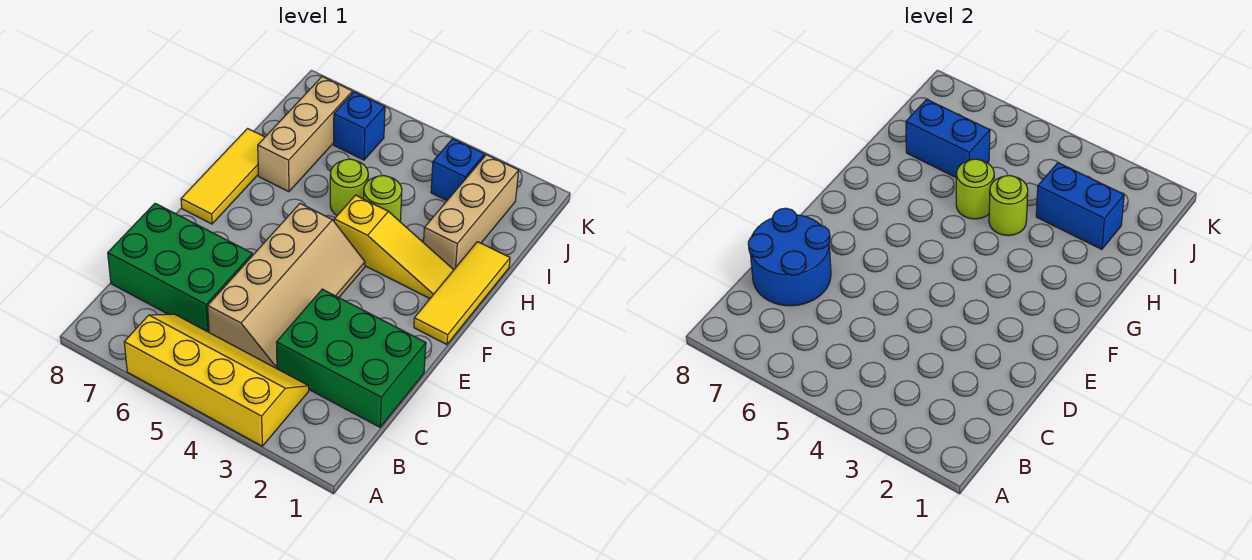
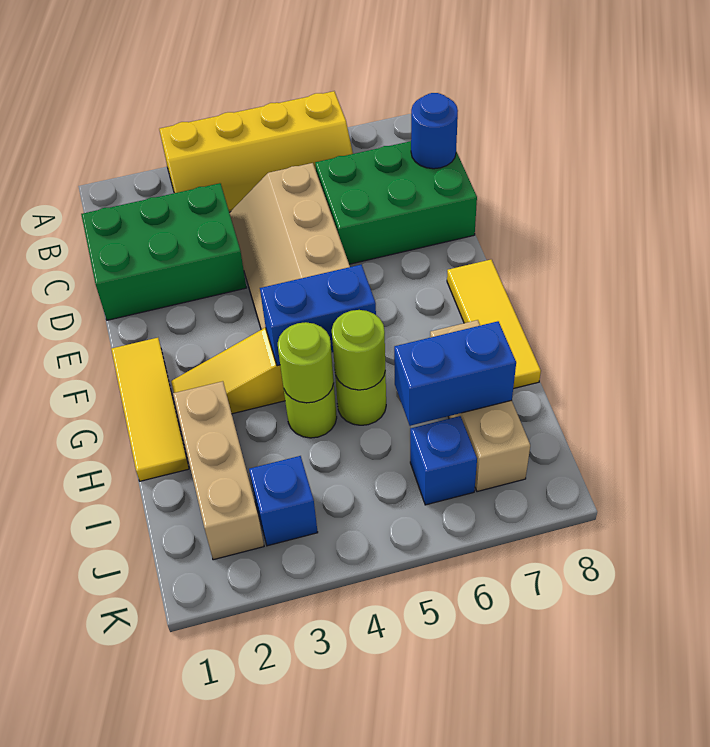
blue round brick C7:D8 level 2 -> blue round brick C8 level 2
blue brick I2:I3 level 2 -> blue brick G4:G5 level 2

